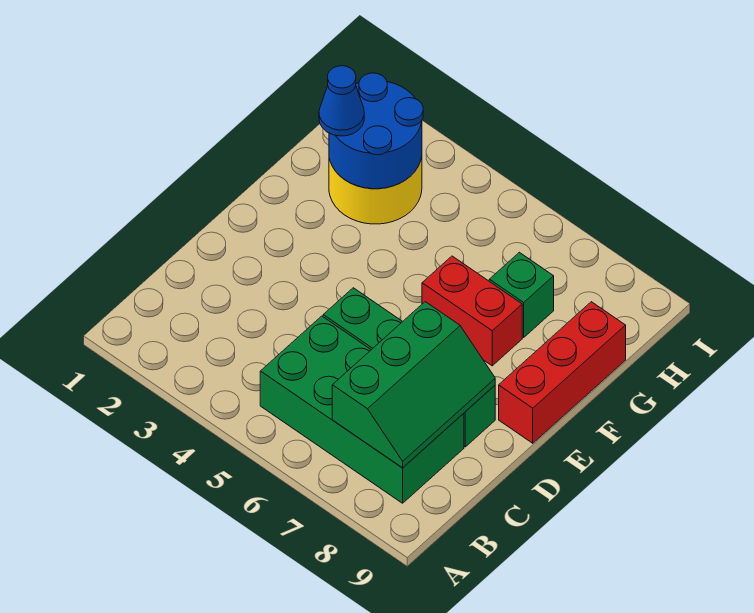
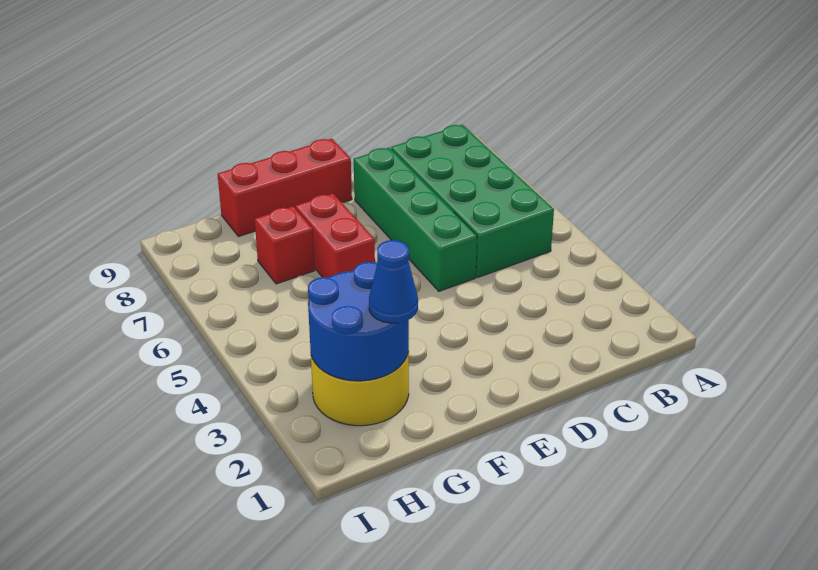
green slope B7:D8 level 2 top 7 -> none
green brick G7 level 1 -> red brick G7 level 1

